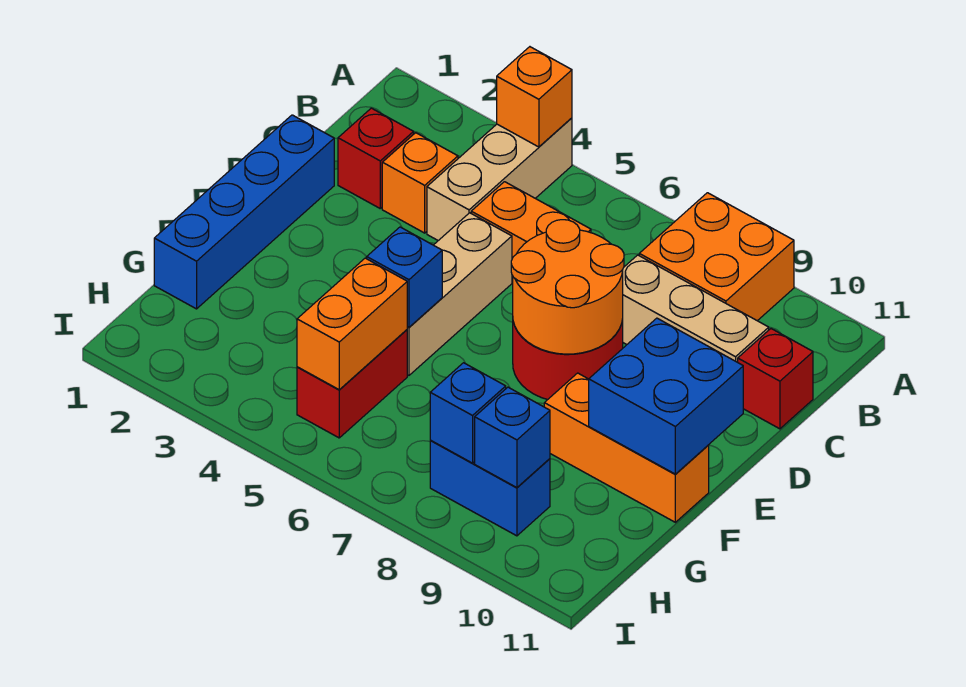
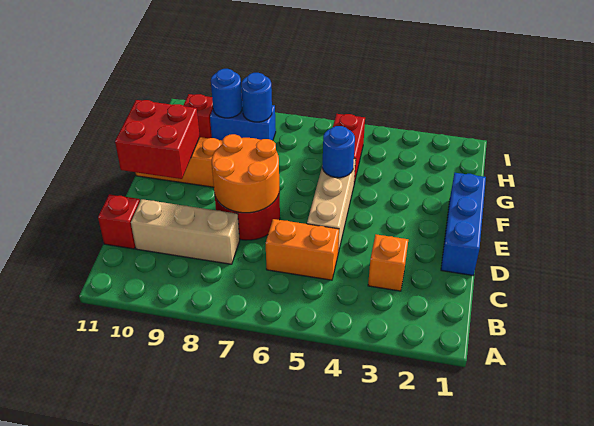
tan brick A4:C4 level 1 -> none
orange brick A4 level 2 -> none
orange brick A8:B9 level 1 -> none
red brick C2 level 1 -> red brick H10 level 1
blue brick D1:G1 level 1 -> blue brick D1:F1 level 1
blue brick E10:F11 level 2 -> red brick E10:F11 level 2
blue brick F5 level 2 -> blue round brick F5 level 2
orange brick G5:H5 level 2 -> none
blue brick H8 level 2 -> blue round brick H8 level 2
blue brick H9 level 2 -> blue round brick H9 level 2

